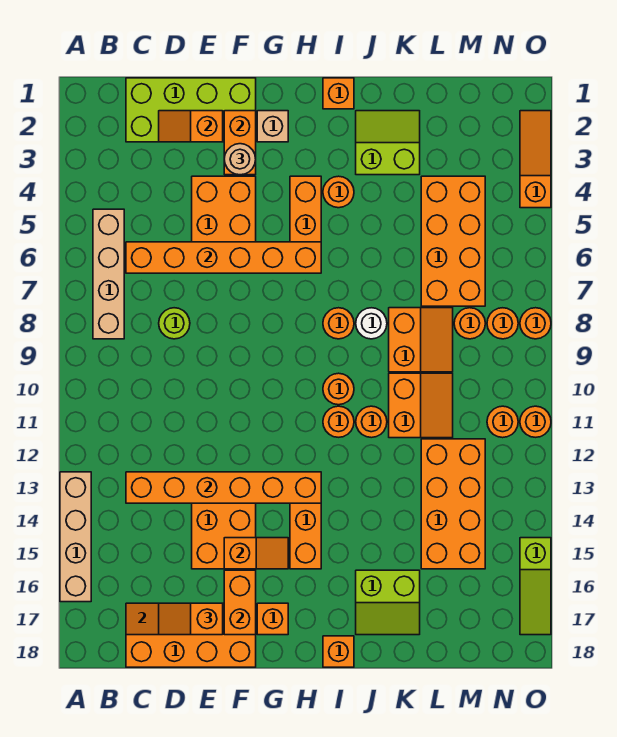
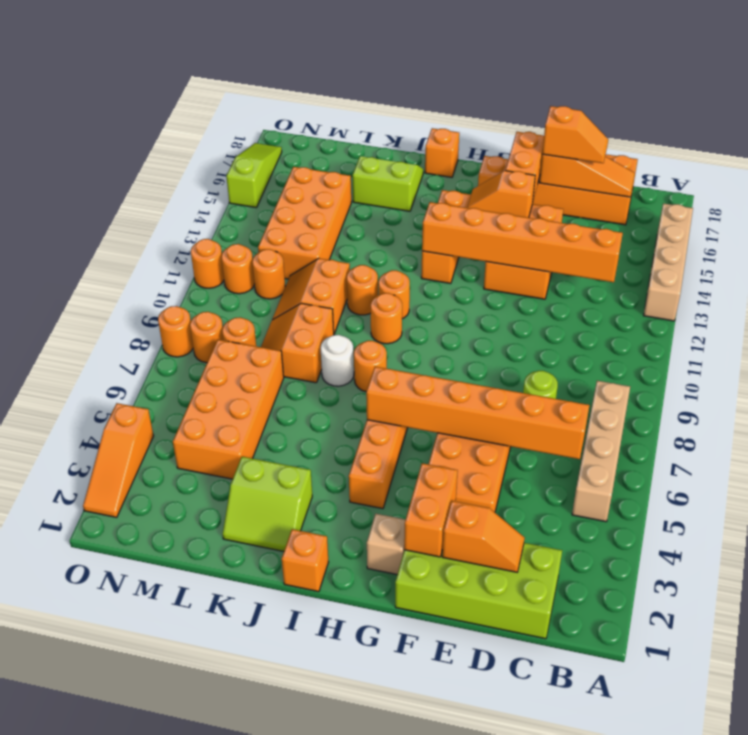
tan round brick F3 level 3 -> none
orange round brick I4 level 1 -> orange round brick M11 level 1

